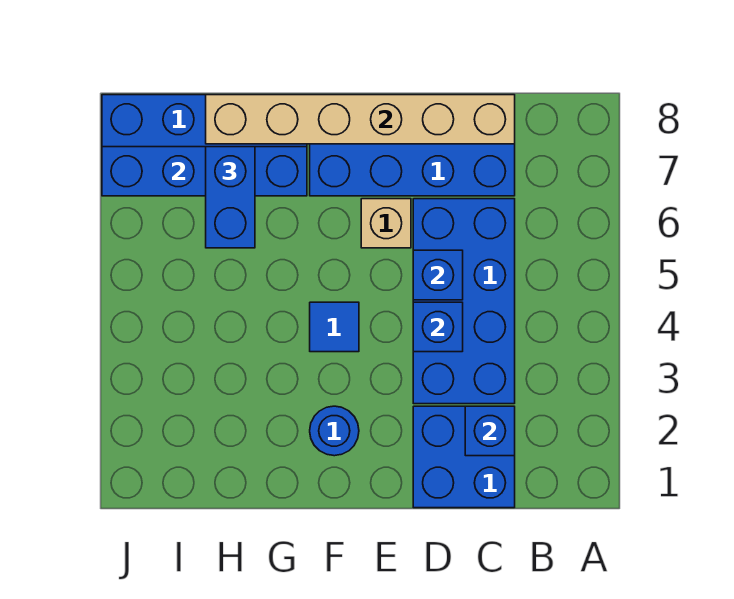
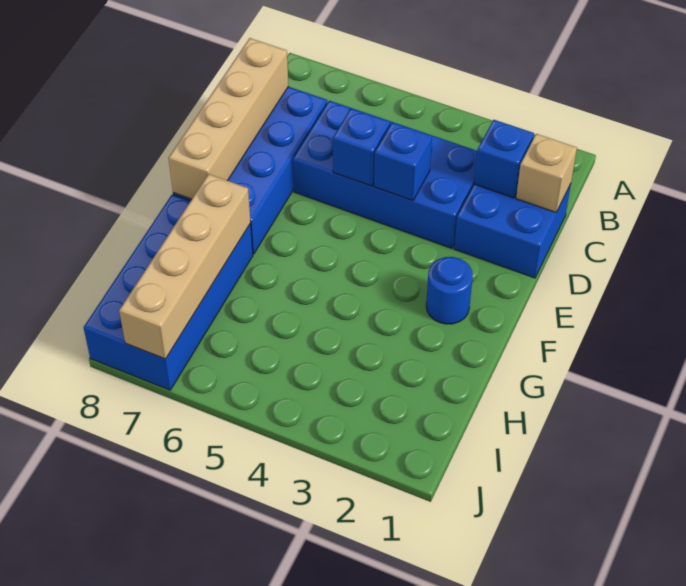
tan brick C8:H8 level 2 -> tan brick C8:F8 level 2
tan brick E6 level 1 -> tan brick C1 level 2
blue tile F4 level 1 -> none
blue brick G7:J7 level 2 -> tan brick G7:J7 level 2
blue brick H6:H7 level 3 -> none

